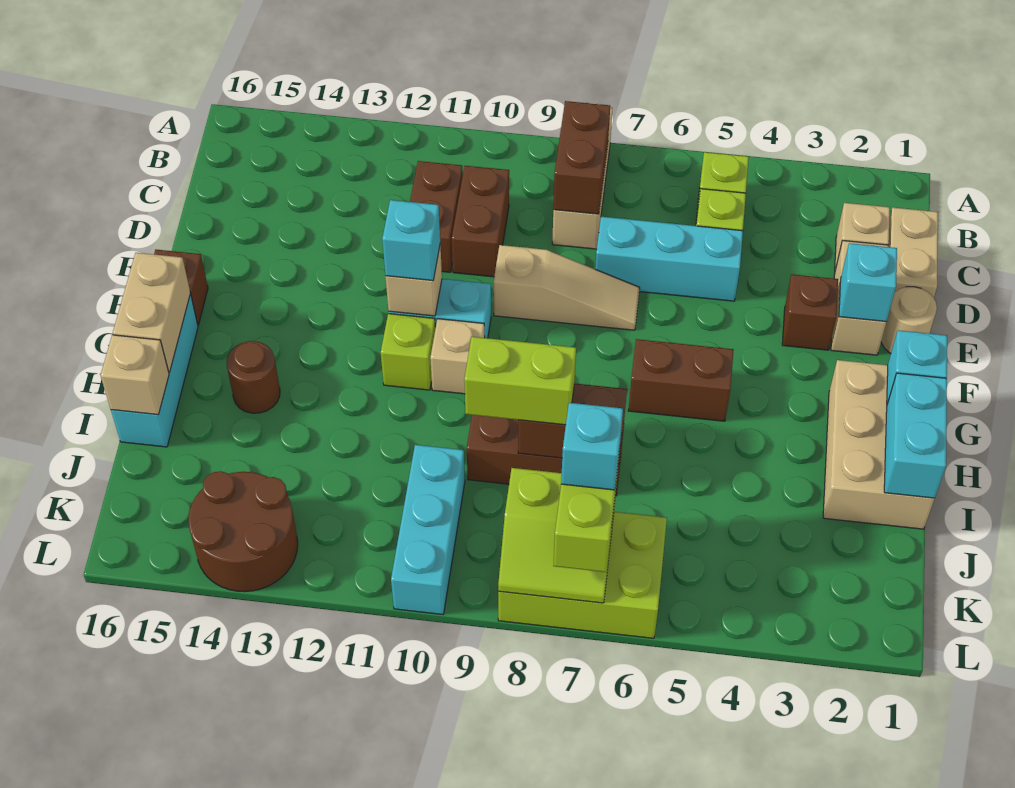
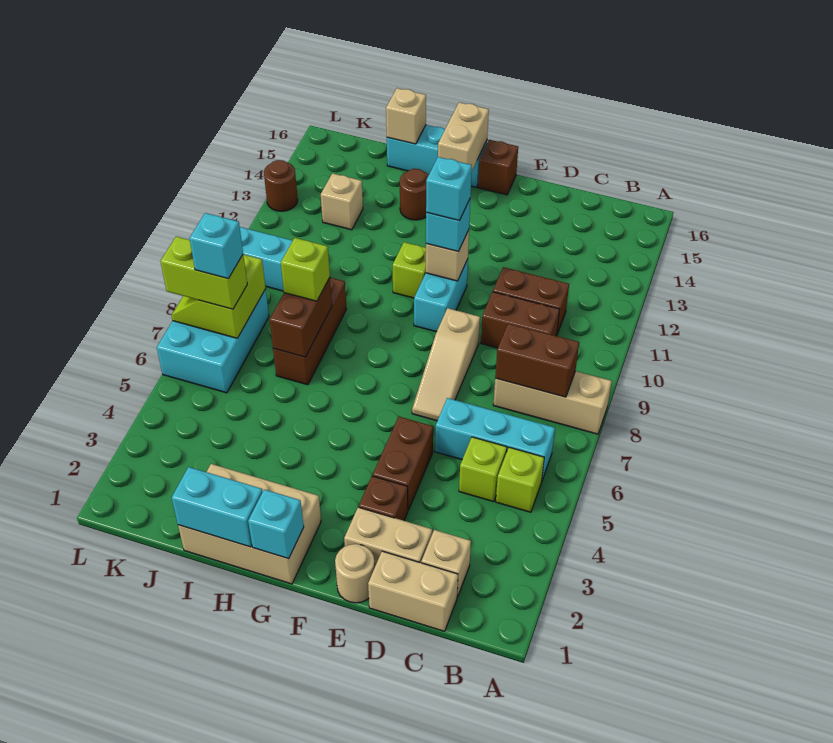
cyan brick D5:D7 level 1 -> cyan brick B6:D6 level 1
cyan brick E2 level 2 -> cyan brick F11 level 4
brown brick G5:G6 level 1 -> brown brick E4:E5 level 1
tan brick G10 level 1 -> tan brick J13 level 1
tan brick G16:H16 level 2 -> tan brick G15:G16 level 2
lime brick I8:I9 level 3 -> lime brick I8 level 3
lime brick K6:L8 level 1 -> cyan brick K6:L8 level 1
brown round brick K13:L14 level 1 -> brown round brick L13 level 1

